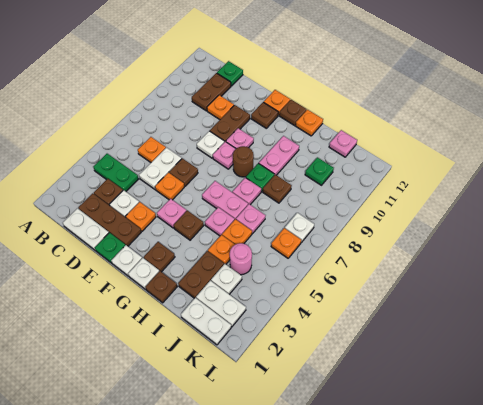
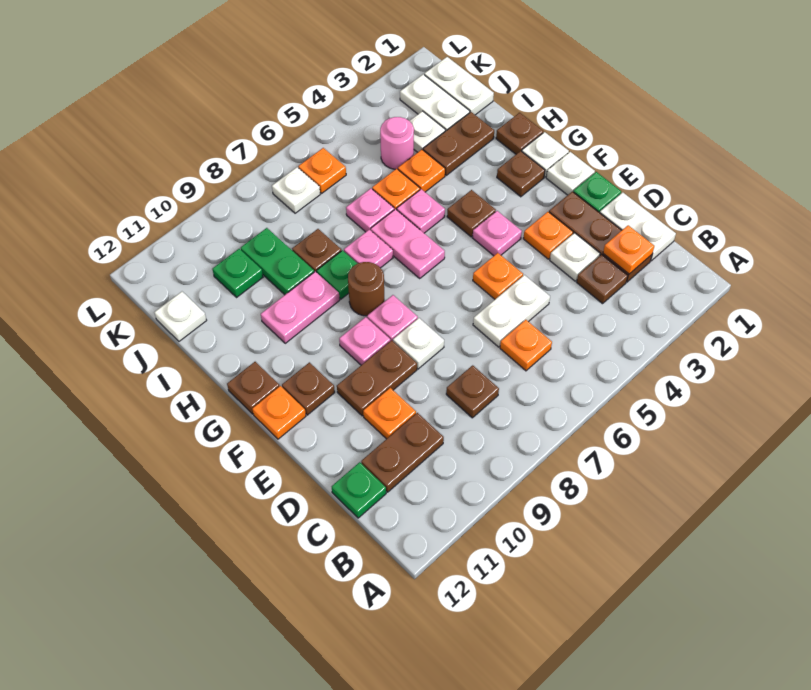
green plate B4:C4 level 1 -> green plate I9:J9 level 1
brown plate E6 level 1 -> brown plate C8 level 1
orange plate H12 level 1 -> orange plate C2 level 2
pink plate J12 level 1 -> white plate J12 level 1

